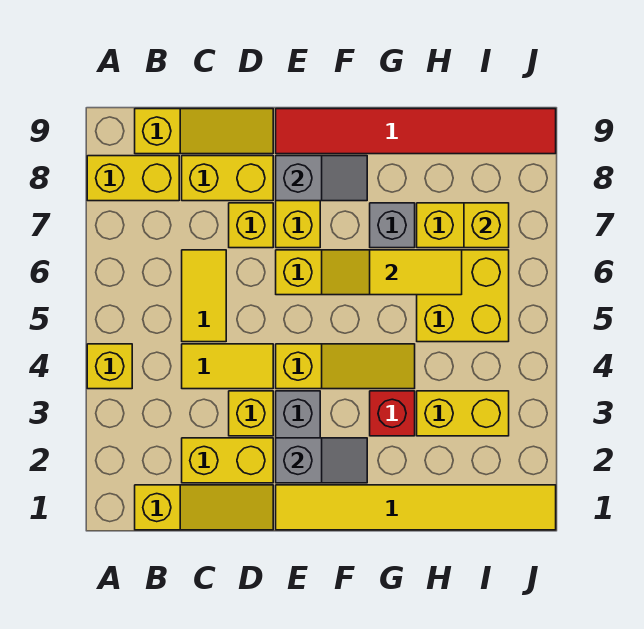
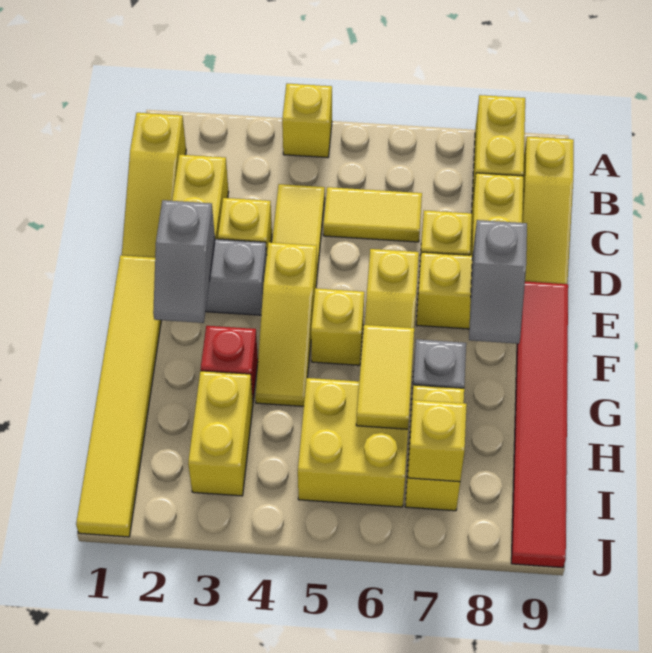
none -> yellow brick F5 level 1

